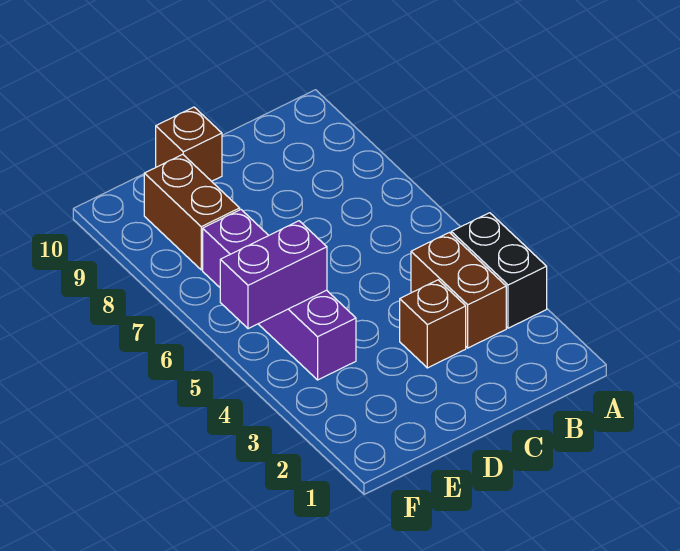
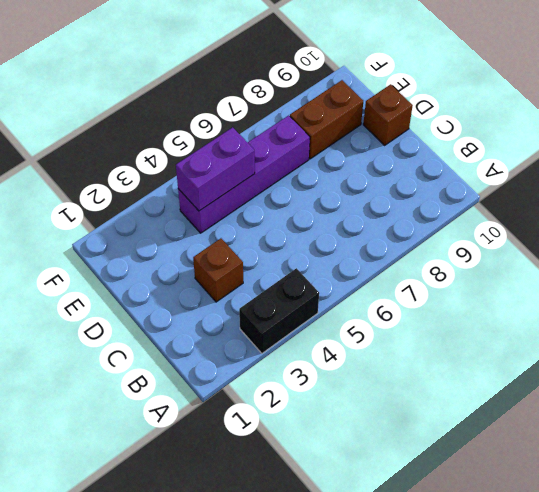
brown brick B3:B4 level 1 -> none
purple brick E5:F5 level 2 -> purple brick E4:E5 level 2

